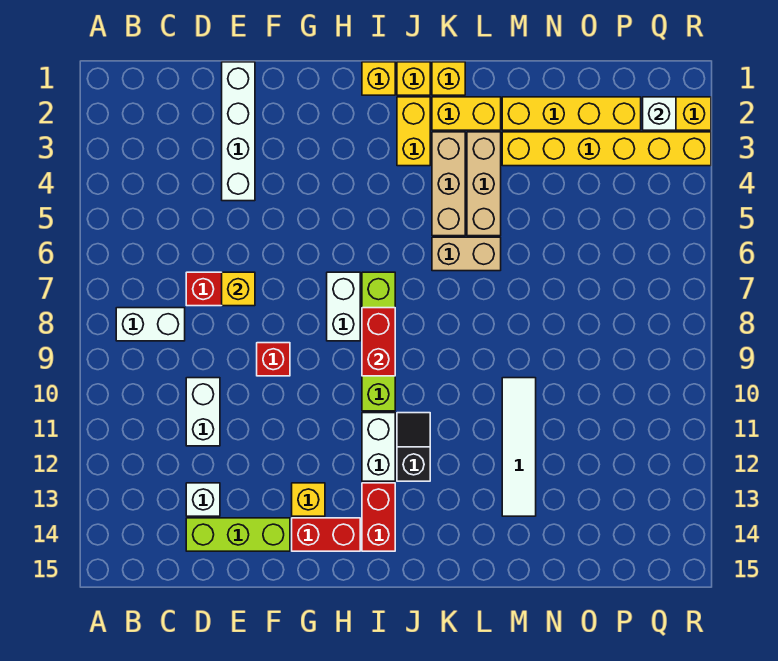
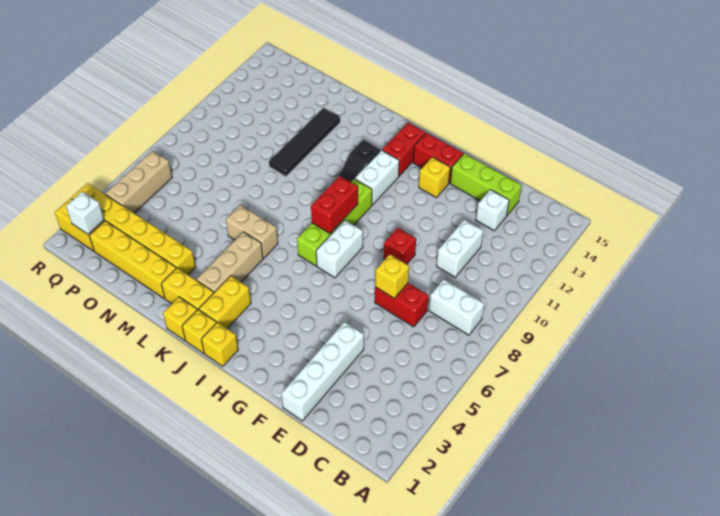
tan brick L3:L5 level 1 -> tan brick Q4:Q6 level 1
white tile M10:M13 level 1 -> black tile M10:M13 level 1

